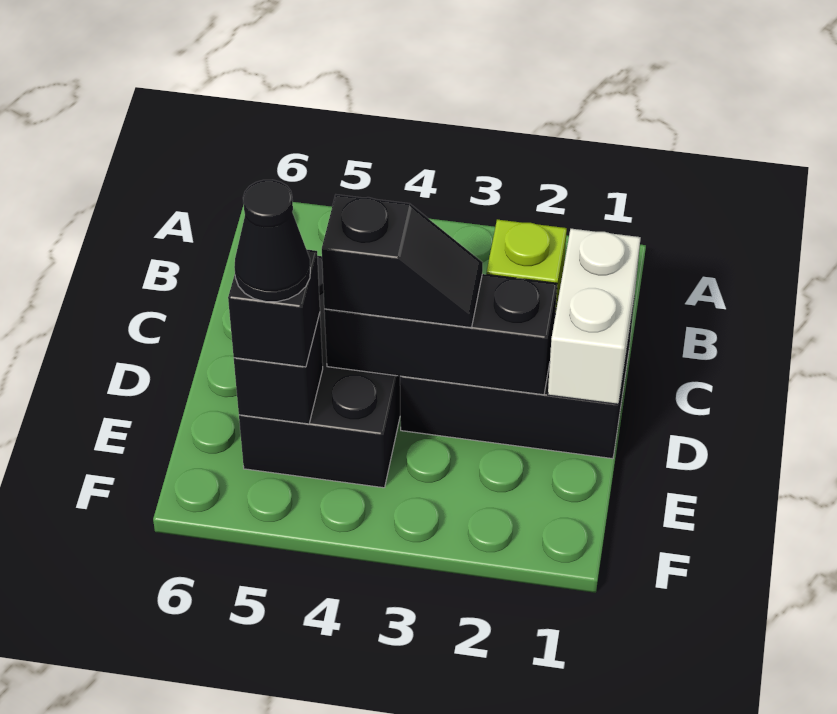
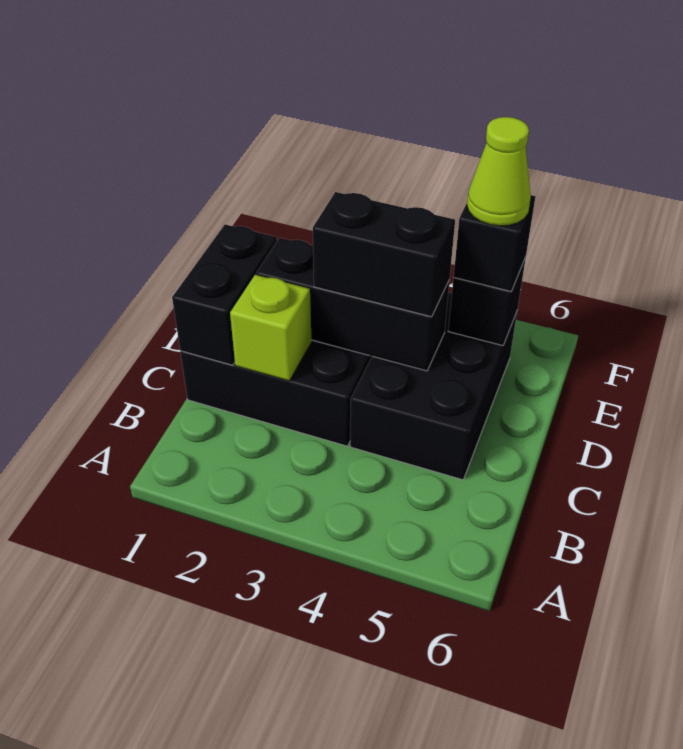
white brick C1:D1 level 2 -> black brick C1:D1 level 2
black slope D3:D4 level 3 top 4 -> black brick D3:D4 level 3
black cone E5 level 4 -> lime cone E5 level 4

